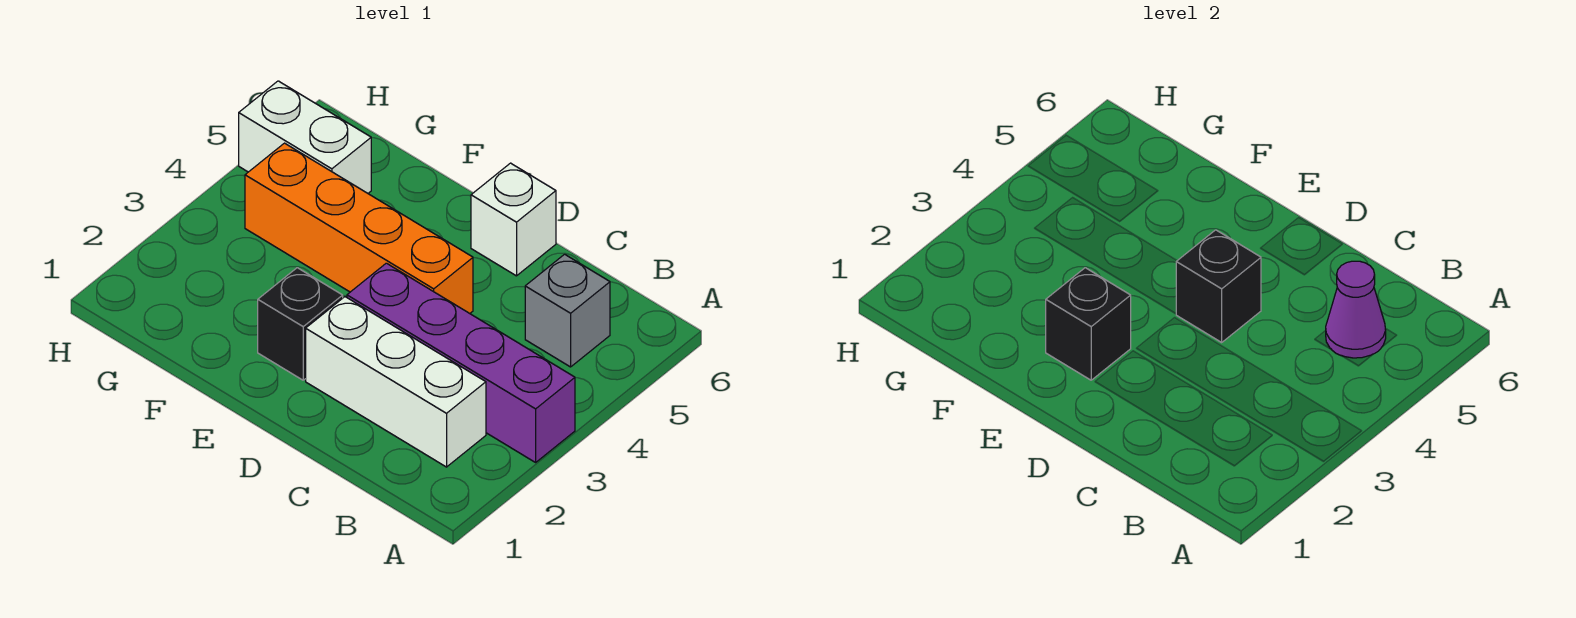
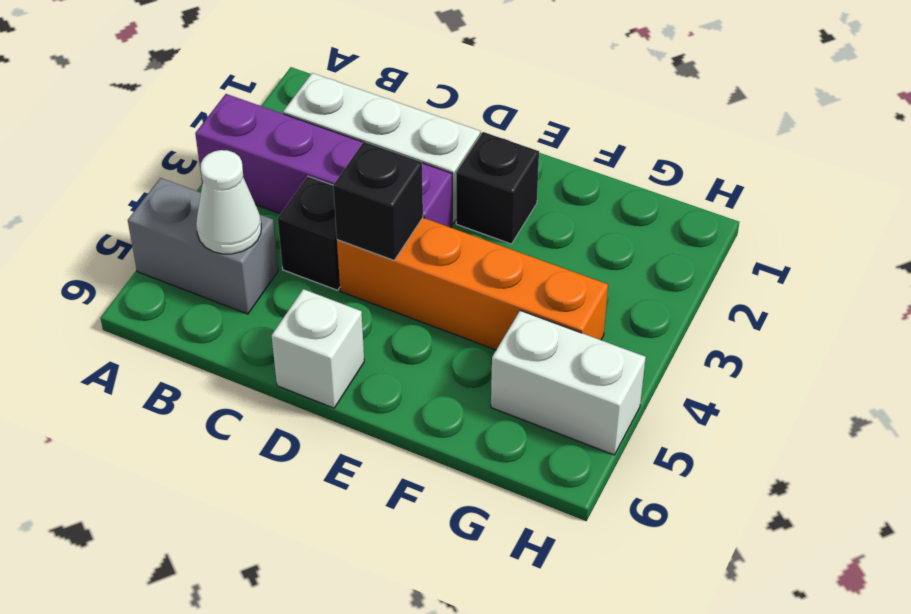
grey brick B5 level 1 -> grey brick A5:B5 level 1
purple cone B5 level 2 -> white cone B5 level 2
black brick E2 level 2 -> black brick C4 level 1

